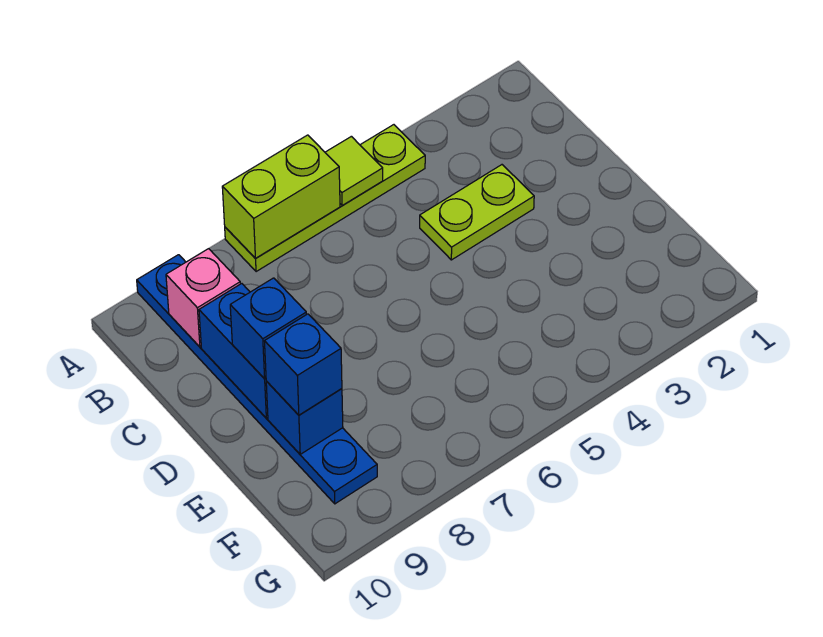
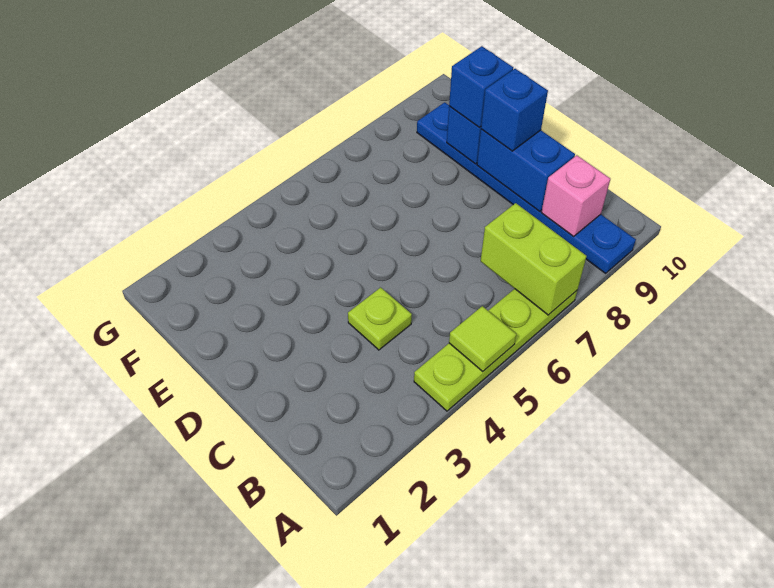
lime brick A6:A7 level 2 -> lime brick A7:B7 level 2
lime plate C3:C4 level 1 -> lime plate C4 level 1

